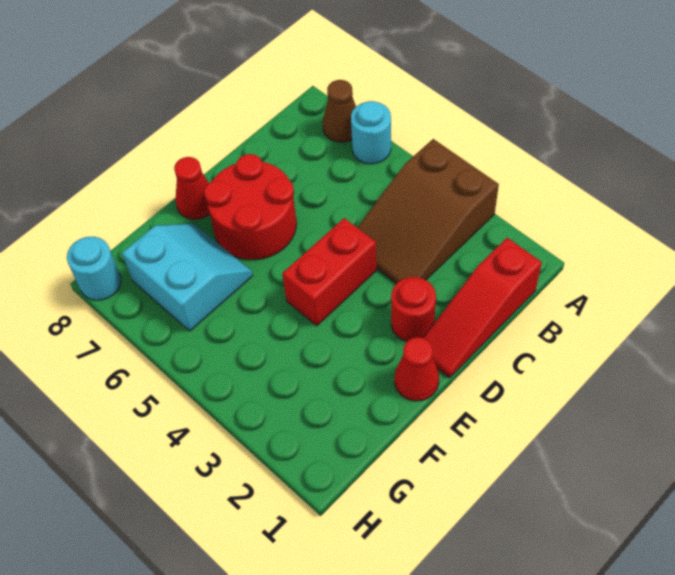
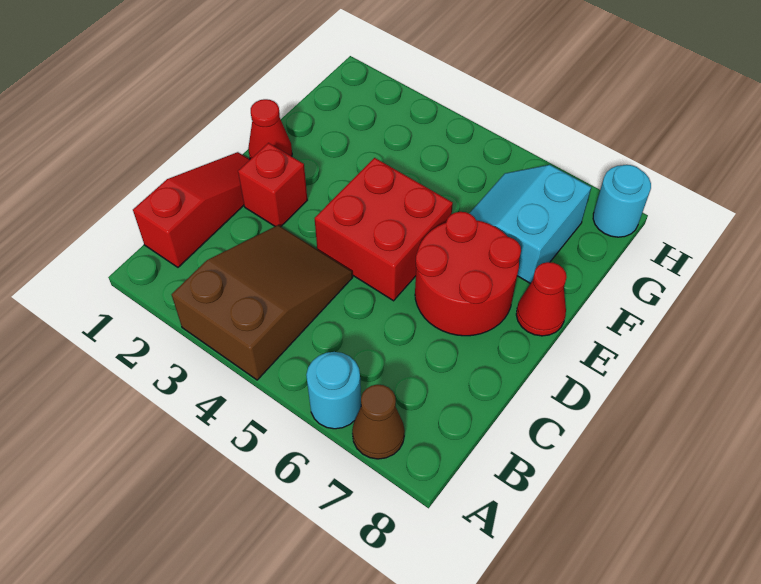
red round brick D2 level 1 -> red brick D2 level 1
red brick D4:E4 level 1 -> red brick D4:E5 level 1
cyan slope F6:G7 level 1 top G -> cyan slope F6:G7 level 1 top 7

